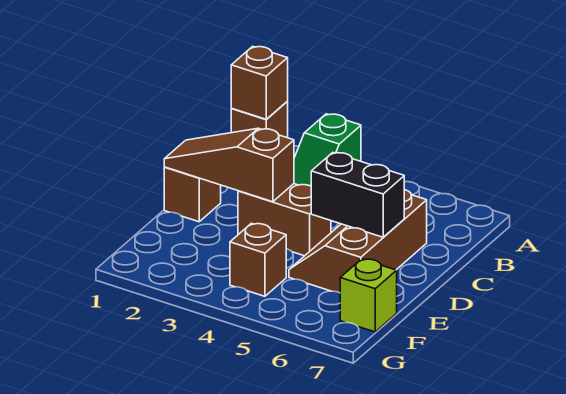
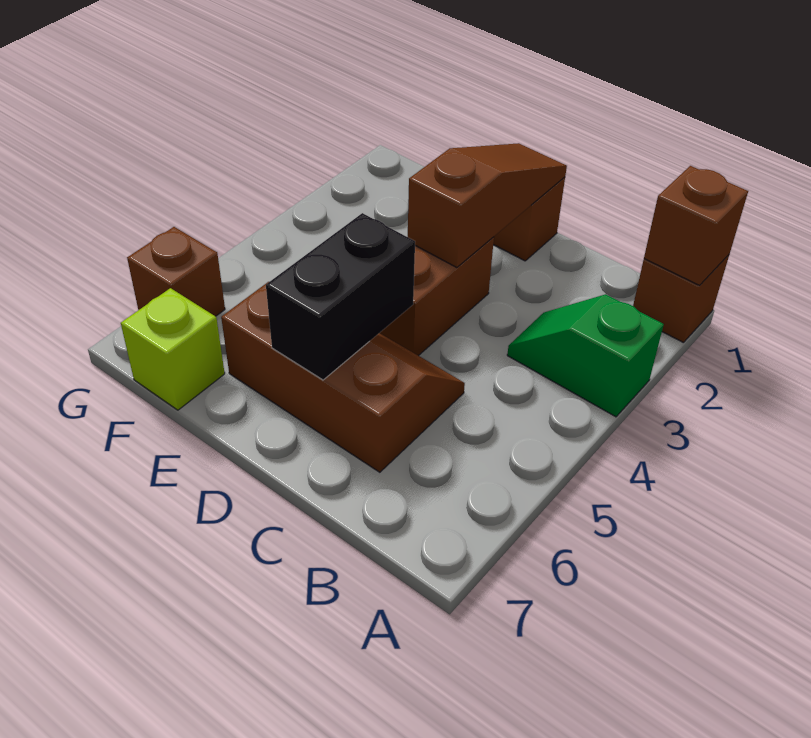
brown brick F4 level 1 -> brown brick G6 level 1

